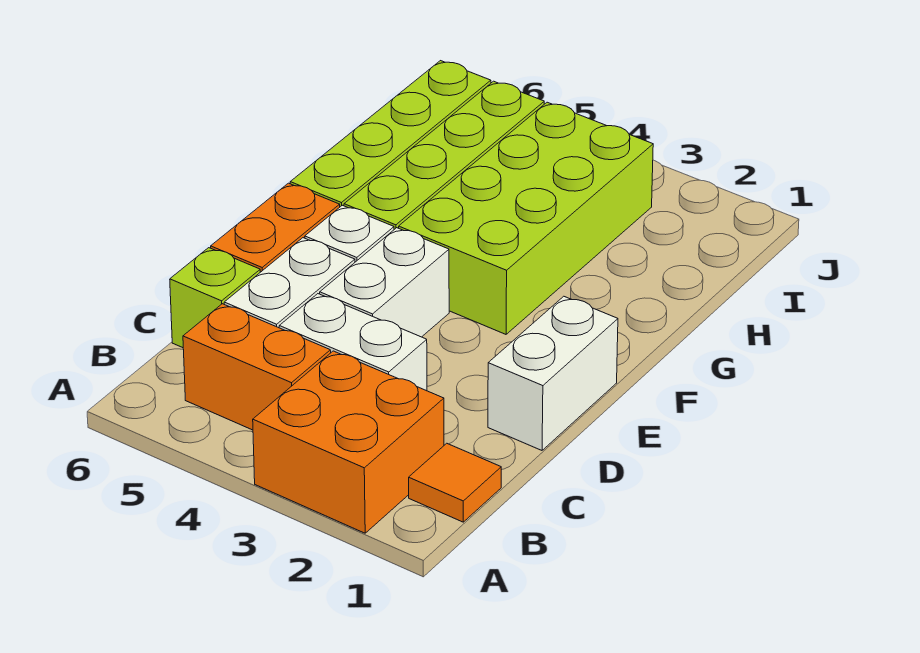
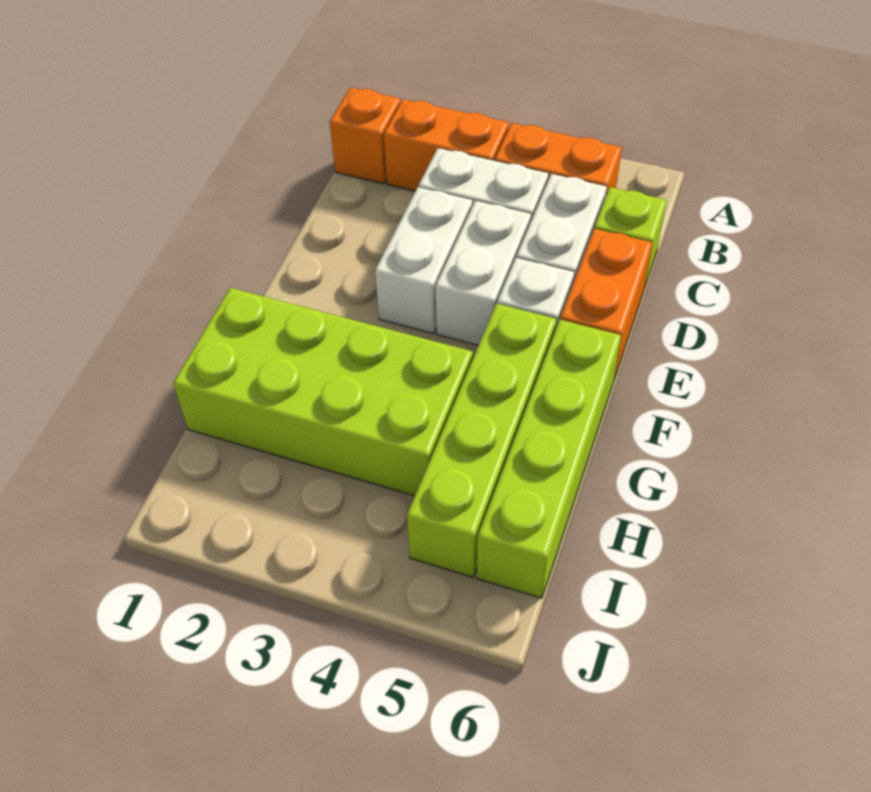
orange brick A2:B3 level 1 -> orange brick B2:B3 level 1
orange tile B1 level 1 -> orange brick B1 level 1
white brick D1:E1 level 1 -> white brick D3:E3 level 1
lime brick F3:I4 level 1 -> lime brick G1:H4 level 1

